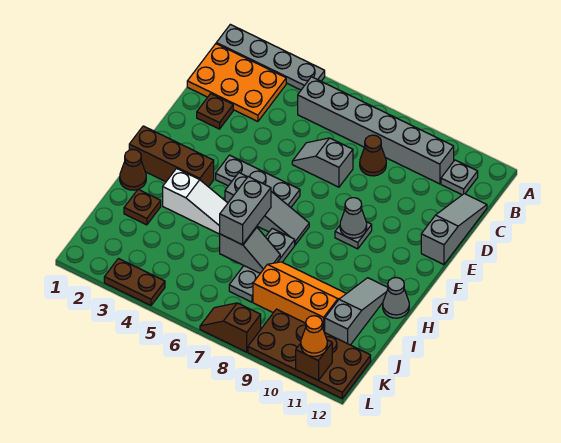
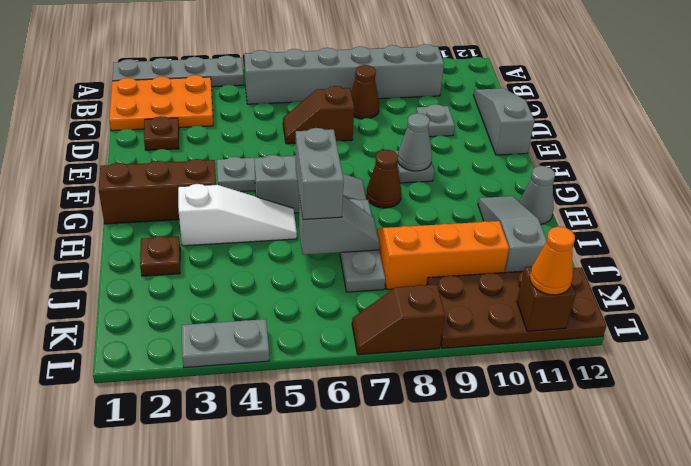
grey plate B11 level 1 -> grey plate D10 level 1
grey slope D6:D7 level 1 top 7 -> brown slope D6:D7 level 1 top 7
brown cone H1 level 1 -> brown cone G8 level 1
brown plate L3:L4 level 1 -> grey plate L3:L4 level 1

